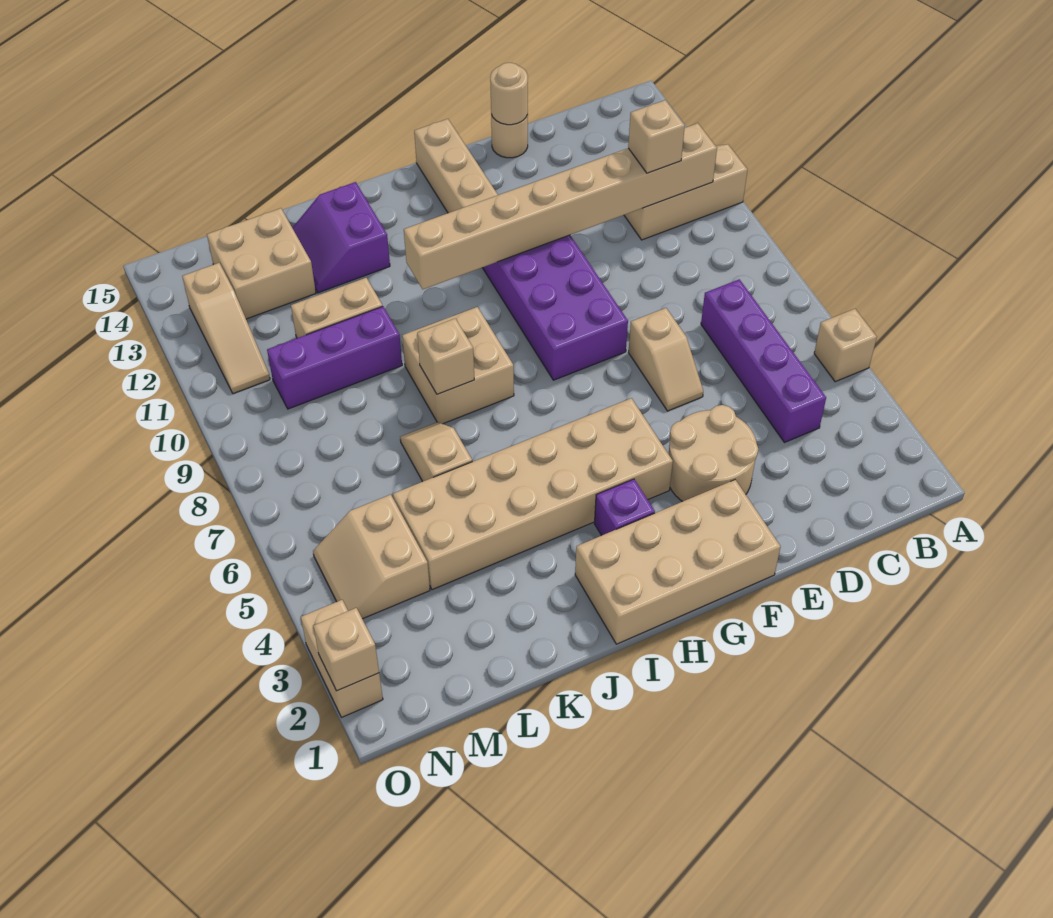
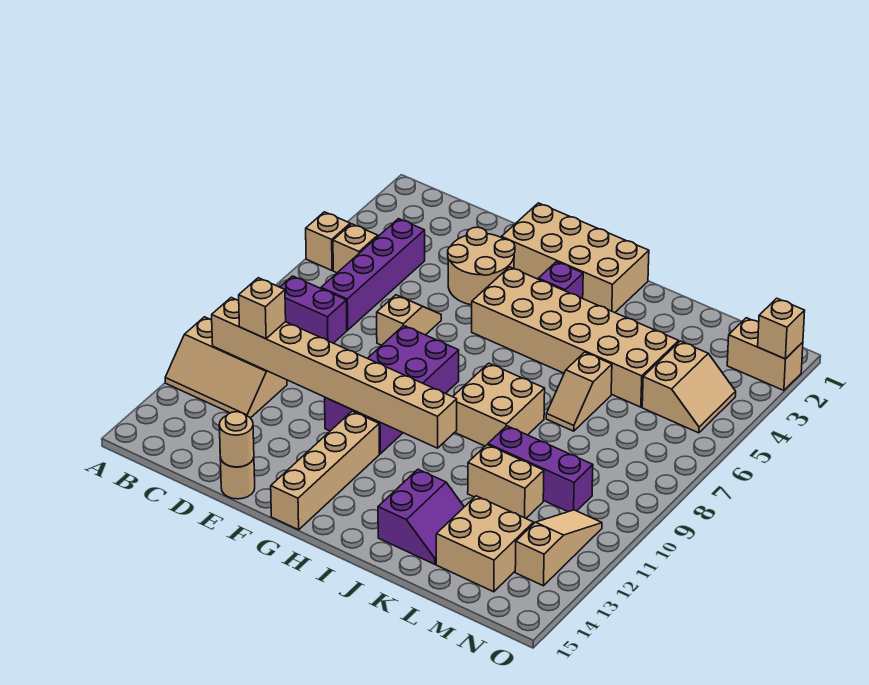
none -> purple brick B8:C8 level 1
tan brick J8 level 2 -> tan brick B5 level 1
tan brick O2:O3 level 1 -> tan brick N2:O2 level 1

